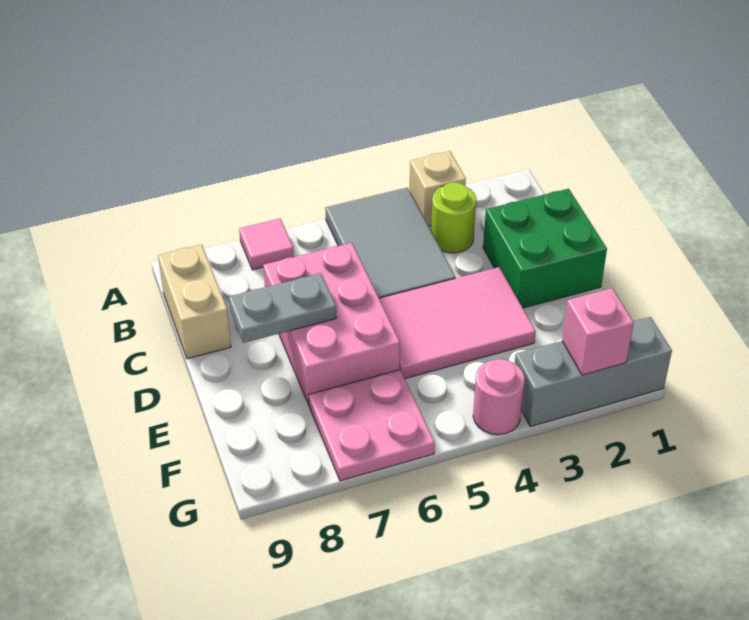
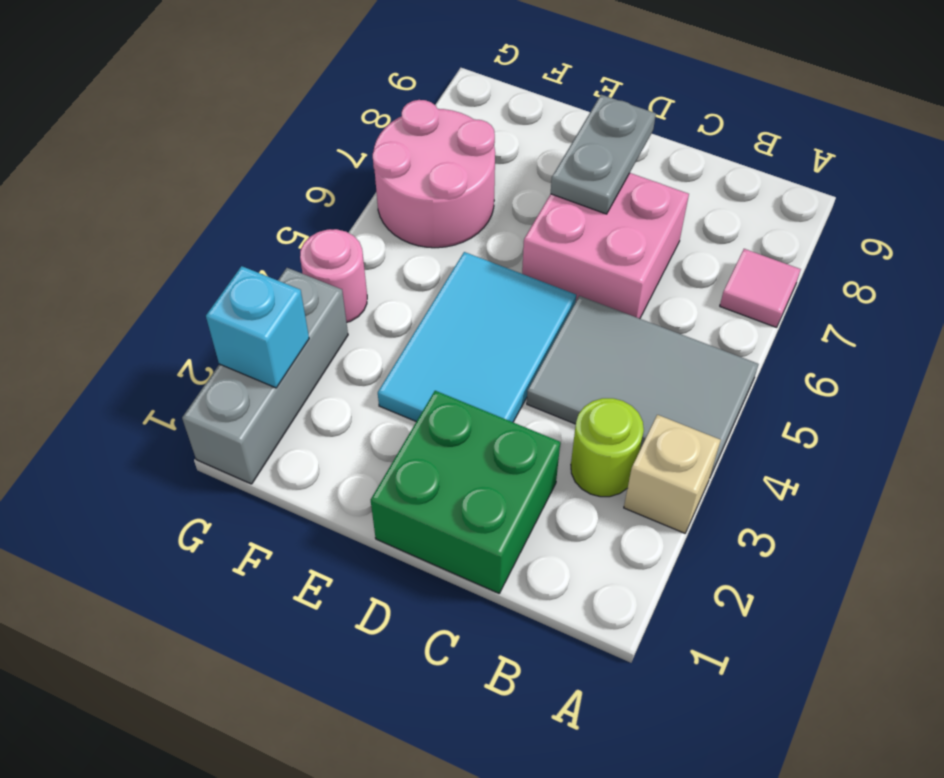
tan brick B9:C9 level 1 -> none
pink brick C6:E7 level 1 -> pink brick C6:D7 level 1
pink tile D3:E5 level 1 -> cyan tile D3:E5 level 1
pink plate F6:G7 level 1 -> pink round brick F6:G7 level 1
pink brick G2 level 2 -> cyan brick G2 level 2

